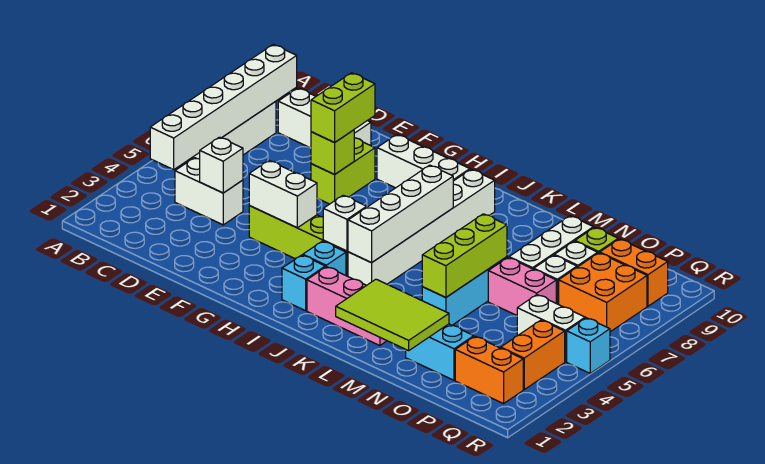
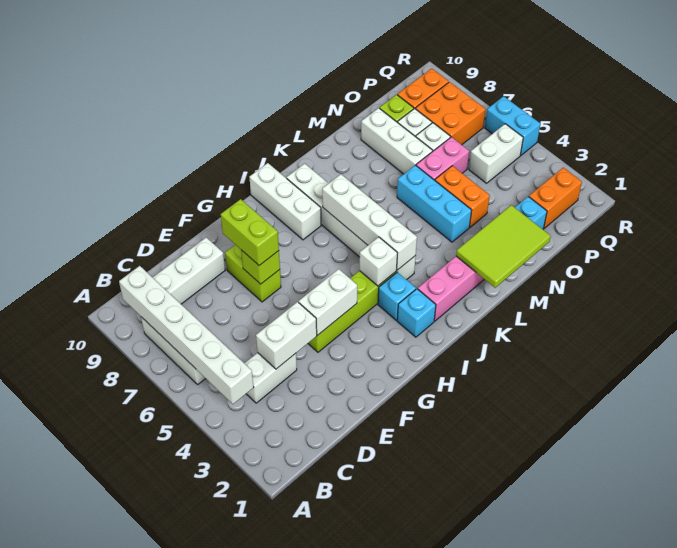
white brick D4 level 2 -> white brick D4:E4 level 2
white brick G9:I9 level 1 -> white brick I8:I10 level 1
lime brick M4:M6 level 2 -> none
orange brick Q3:Q4 level 1 -> orange brick N4:N5 level 1
cyan brick R5 level 1 -> cyan brick R5:R6 level 1

